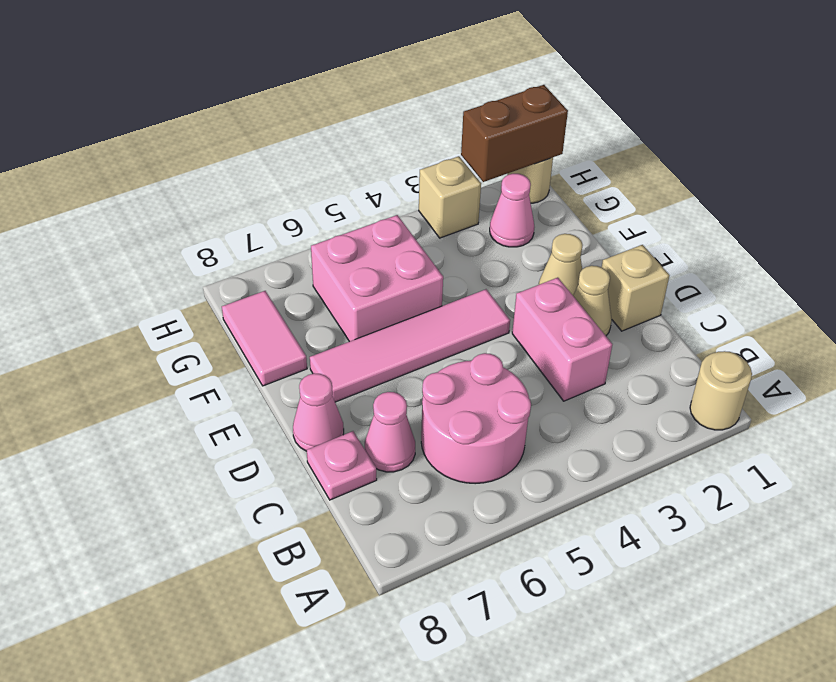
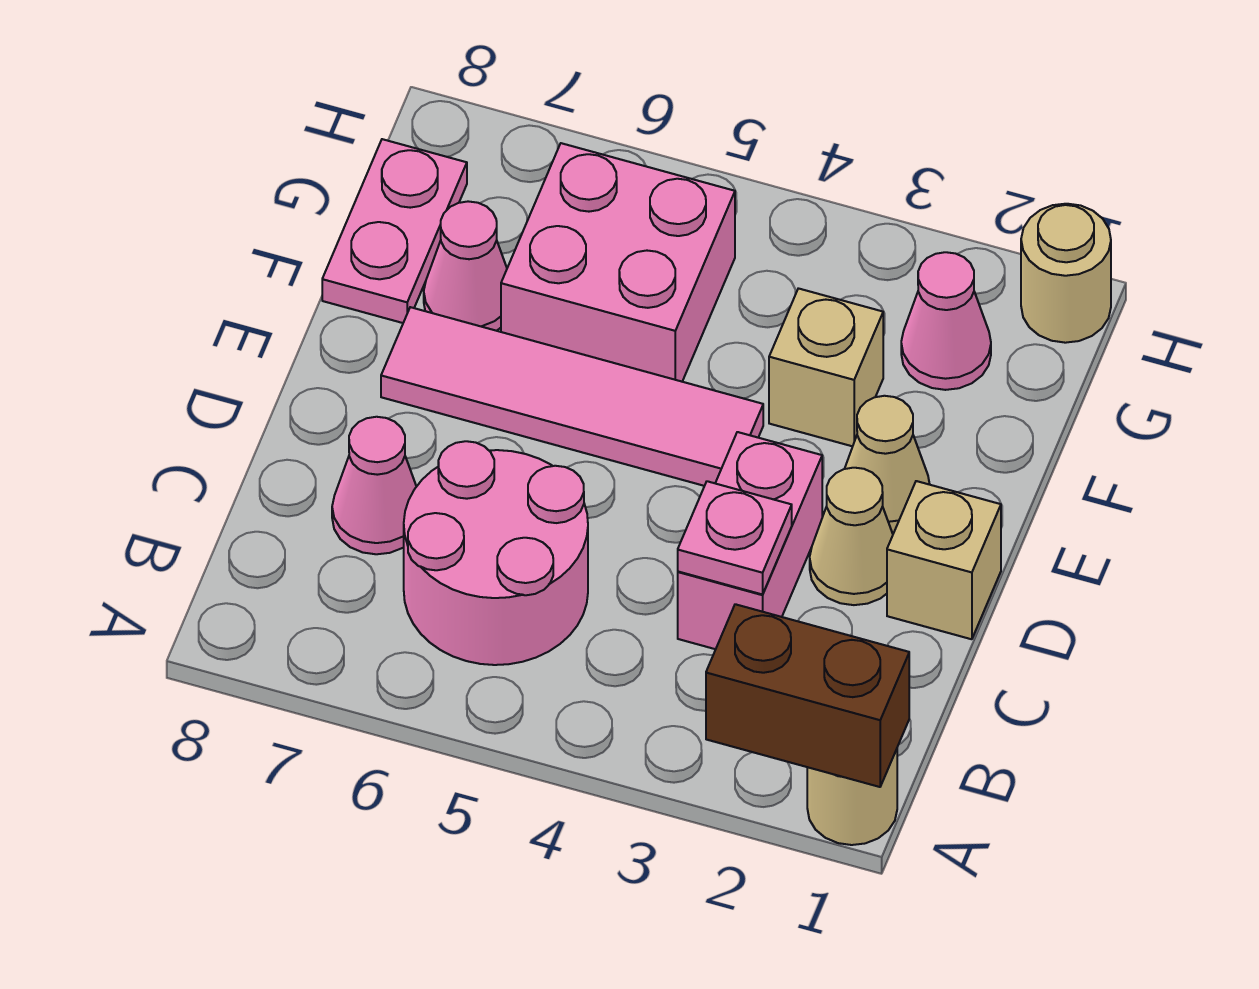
pink plate C8 level 1 -> pink plate C3 level 2
pink cone D8 level 1 -> pink cone F7 level 1
pink tile F8:G8 level 1 -> pink plate F8:G8 level 1
brown brick H1:H2 level 2 -> brown brick A1:A2 level 2
tan brick H3 level 1 -> tan brick F3 level 1

